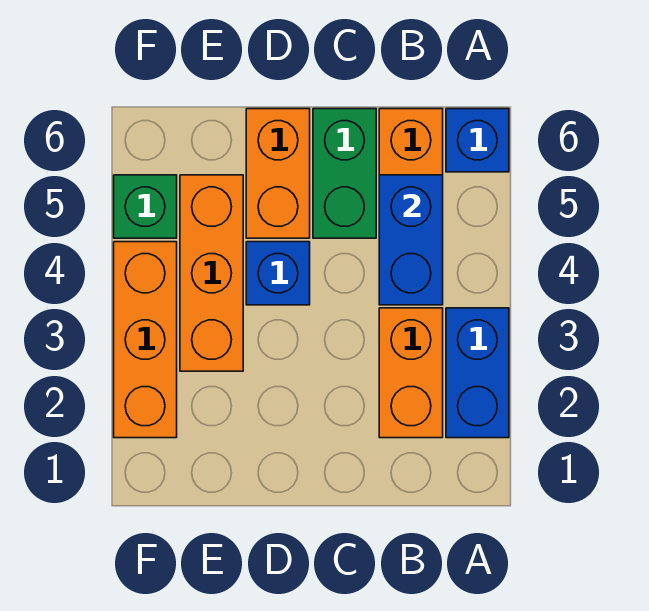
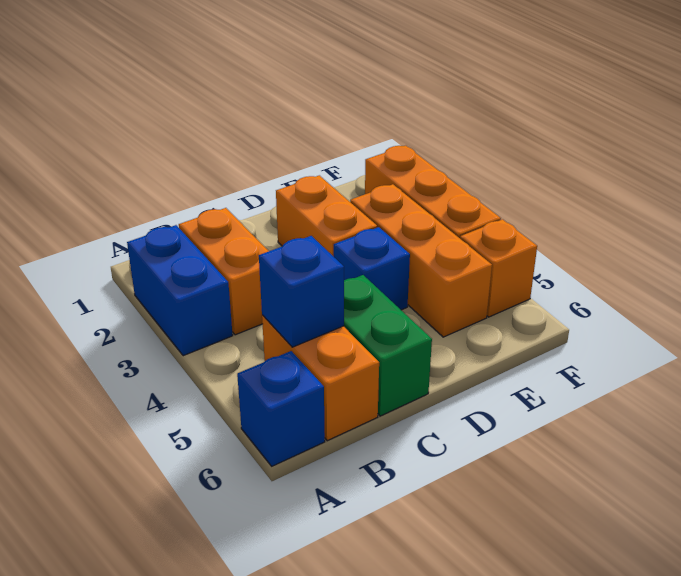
blue brick B4:B5 level 2 -> blue brick B5 level 2
orange brick D5:D6 level 1 -> orange brick D2:D3 level 1
green brick F5 level 1 -> orange brick F5 level 1

